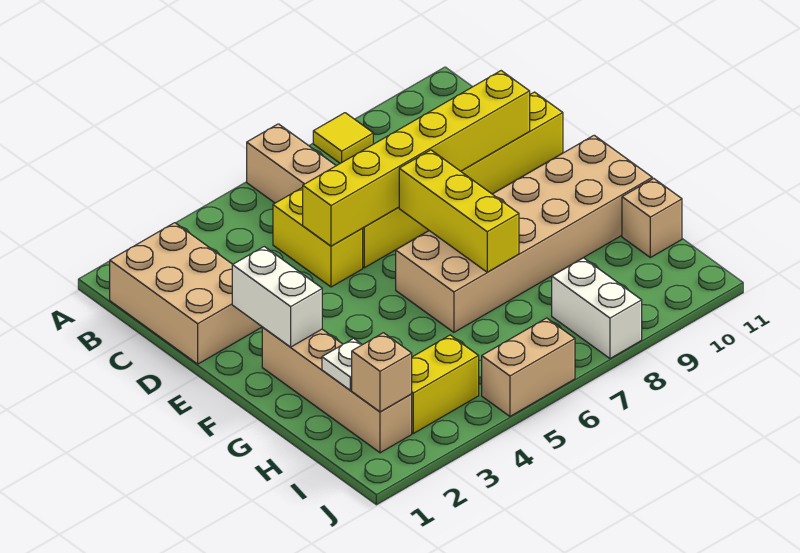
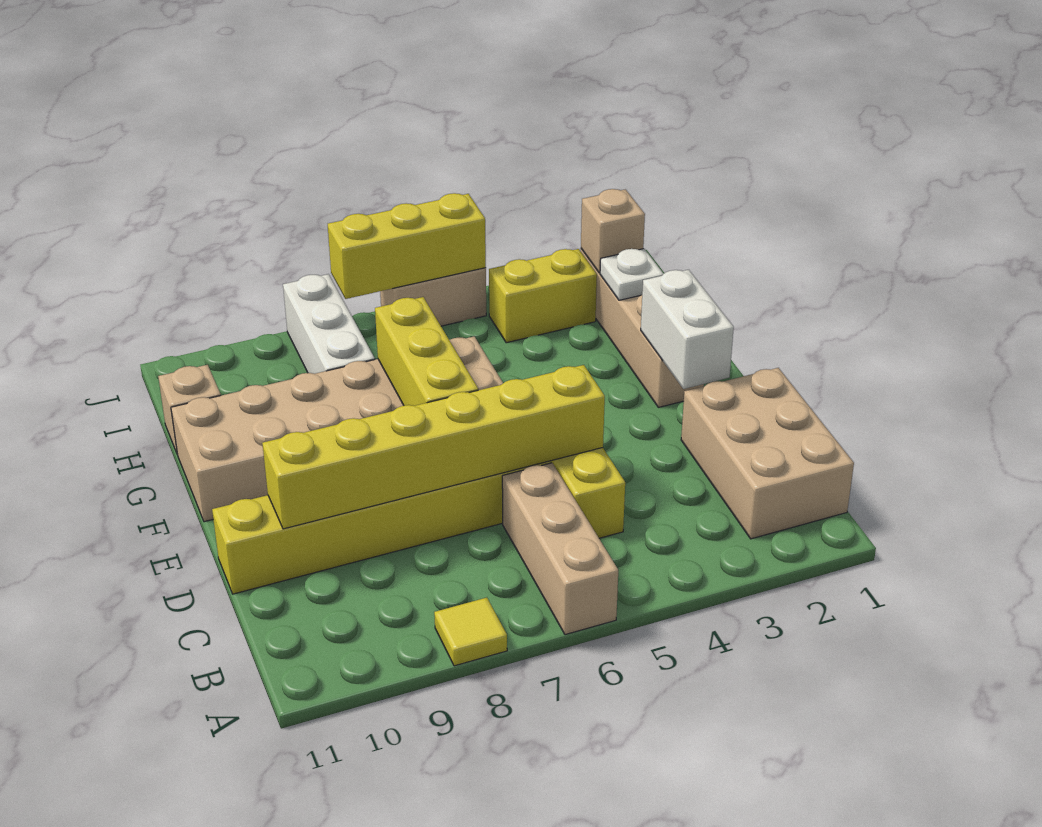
white brick I8:J8 level 1 -> white brick H8:J8 level 1
none -> yellow brick J5:J7 level 2

